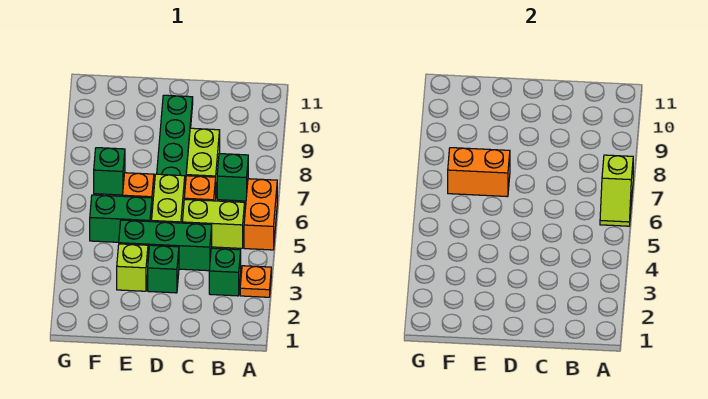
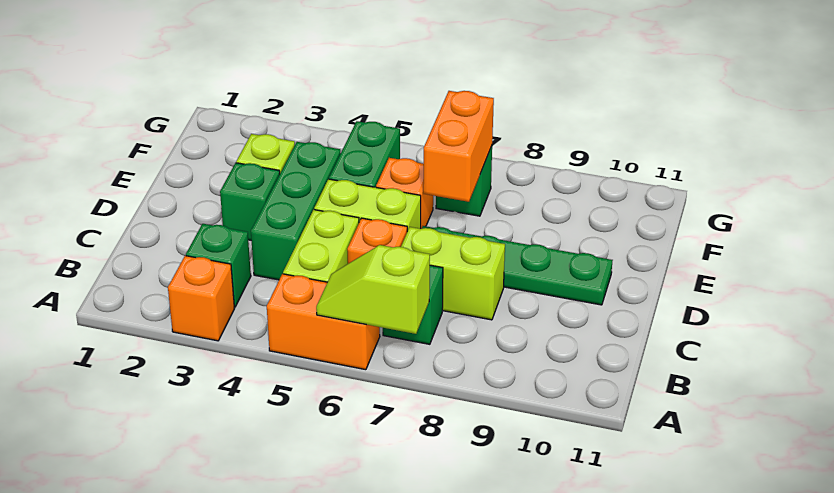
orange plate A3 level 1 -> orange brick A3 level 1

